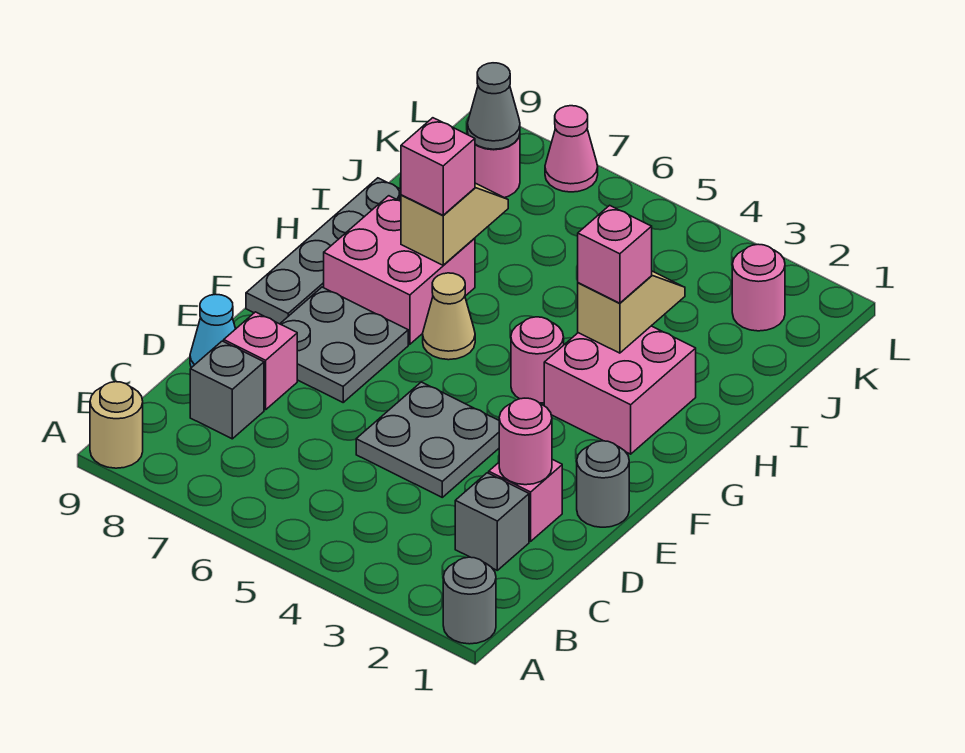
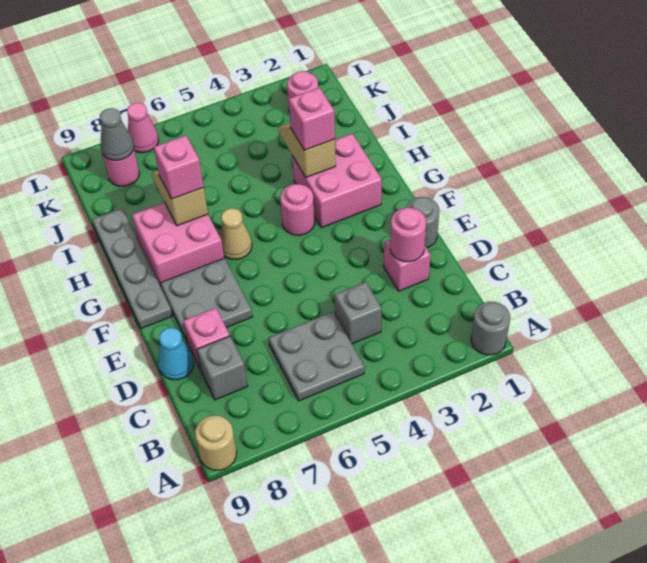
grey brick C2 level 1 -> grey brick C4 level 1
grey plate D4:E5 level 1 -> grey plate B5:C6 level 1

